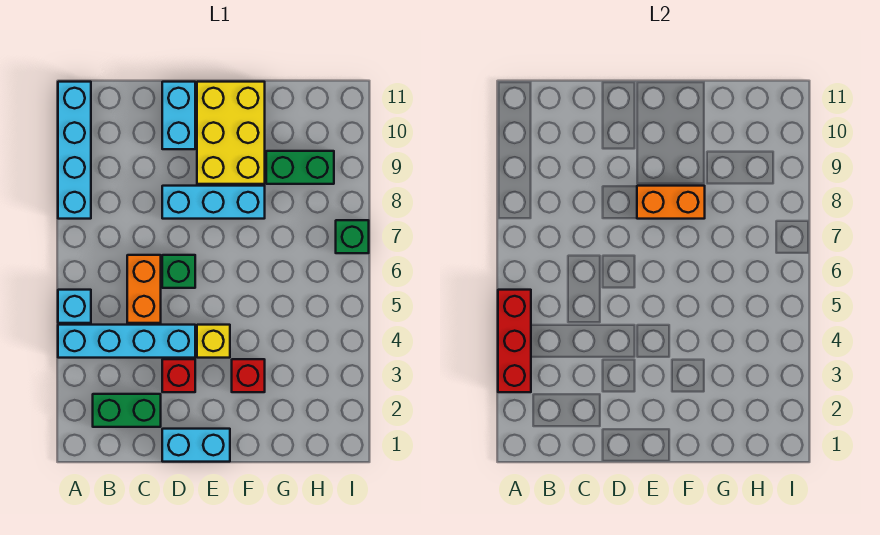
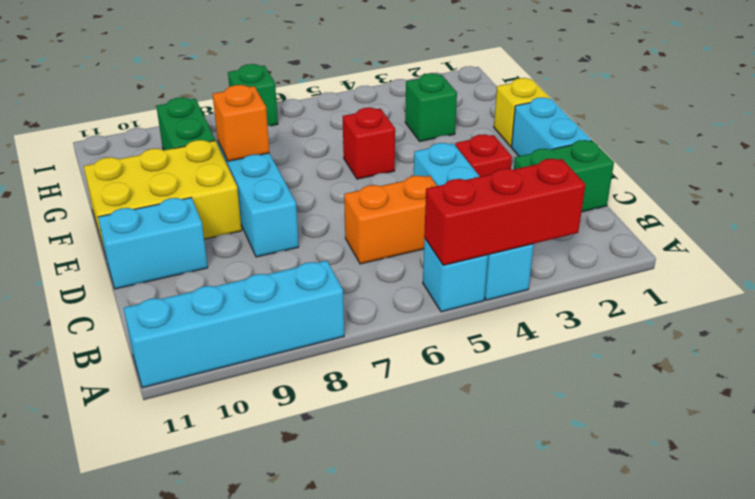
green brick B2:C2 level 1 -> green brick C1:C2 level 1
green brick D6 level 1 -> green brick G3 level 1
yellow brick E4 level 1 -> yellow brick F1 level 1
orange brick E8:F8 level 2 -> orange brick F8 level 2
red brick F3 level 1 -> red brick F5 level 1

